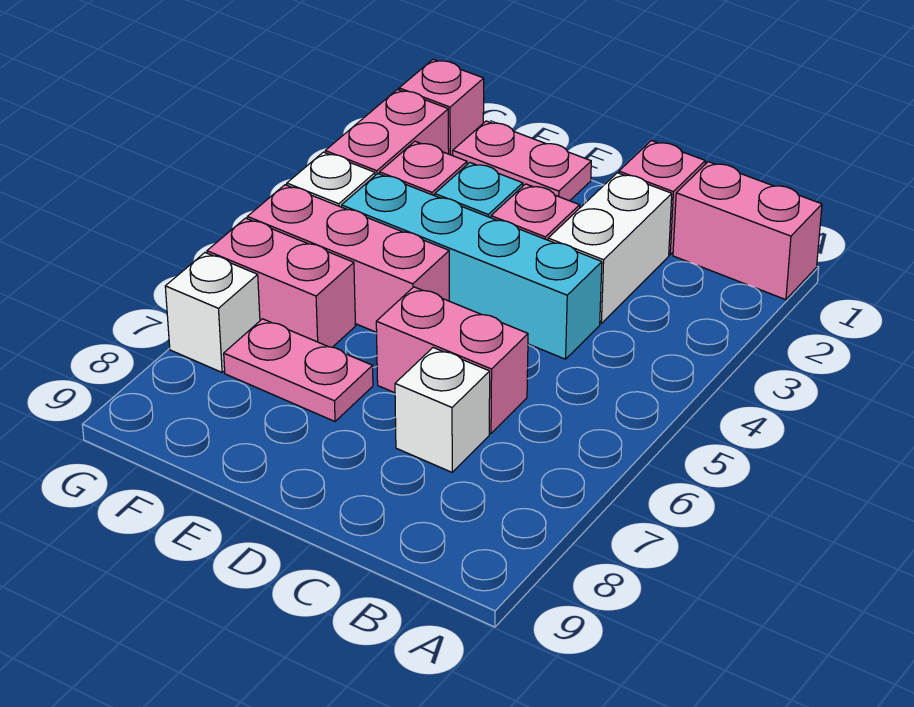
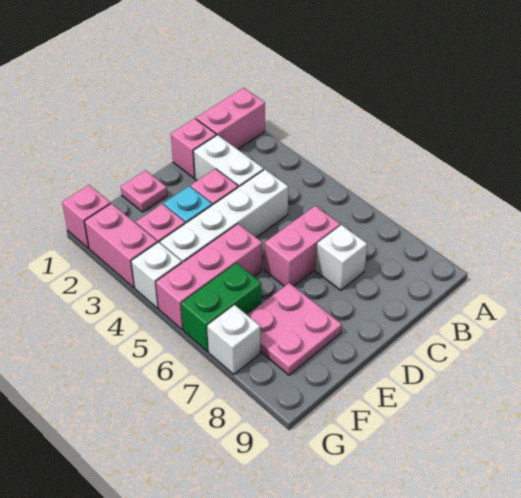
cyan brick C4:F4 level 1 -> white brick C4:F4 level 1
pink plate E1:F1 level 1 -> pink plate E1 level 1
pink plate E7:F7 level 1 -> pink plate E7:F8 level 1
pink brick F6:G6 level 1 -> green brick F6:G6 level 1

